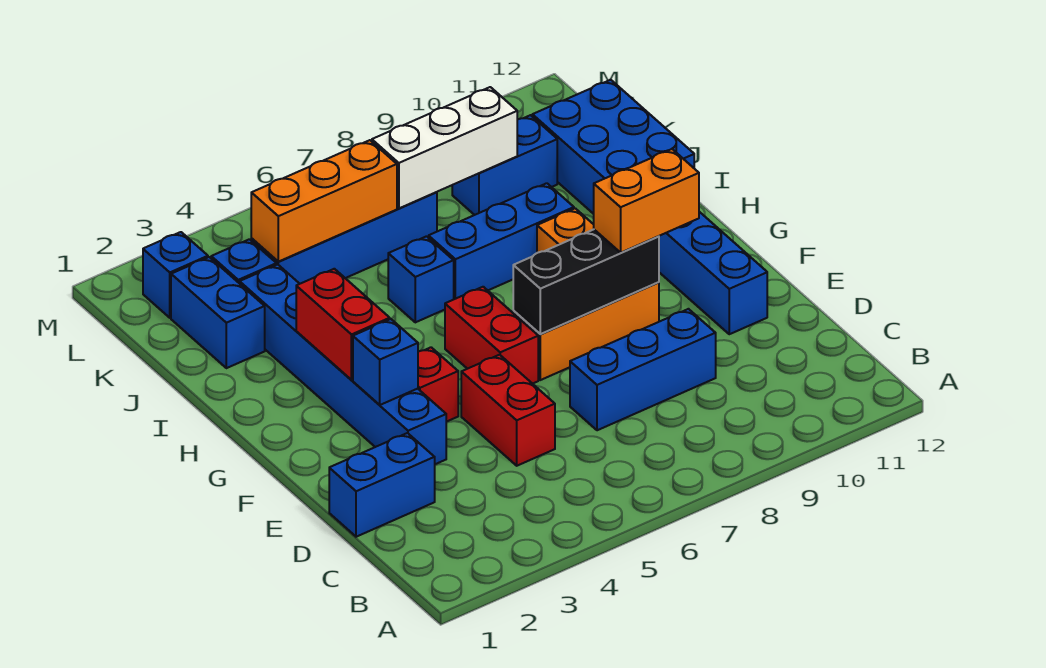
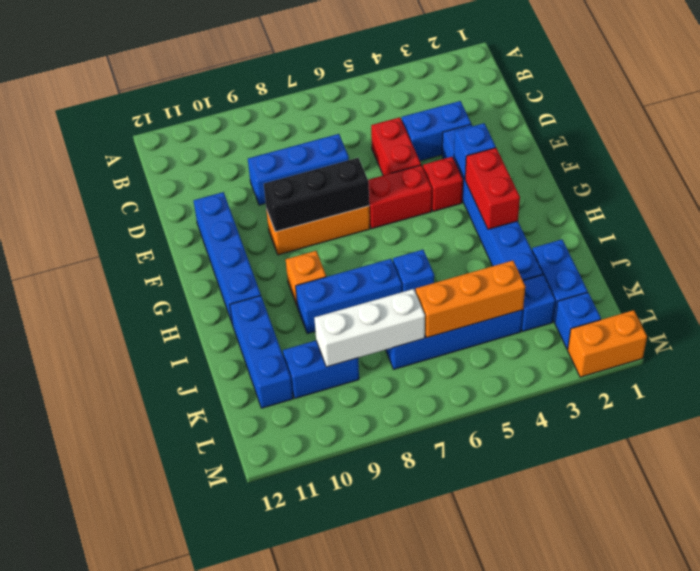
blue brick D1:D2 level 1 -> blue brick D3:D4 level 1
red brick F6:G6 level 1 -> red brick F5:F6 level 1
orange brick F9:F10 level 3 -> orange brick M1:M2 level 1
blue brick I11:K12 level 1 -> blue brick I11:K11 level 1

